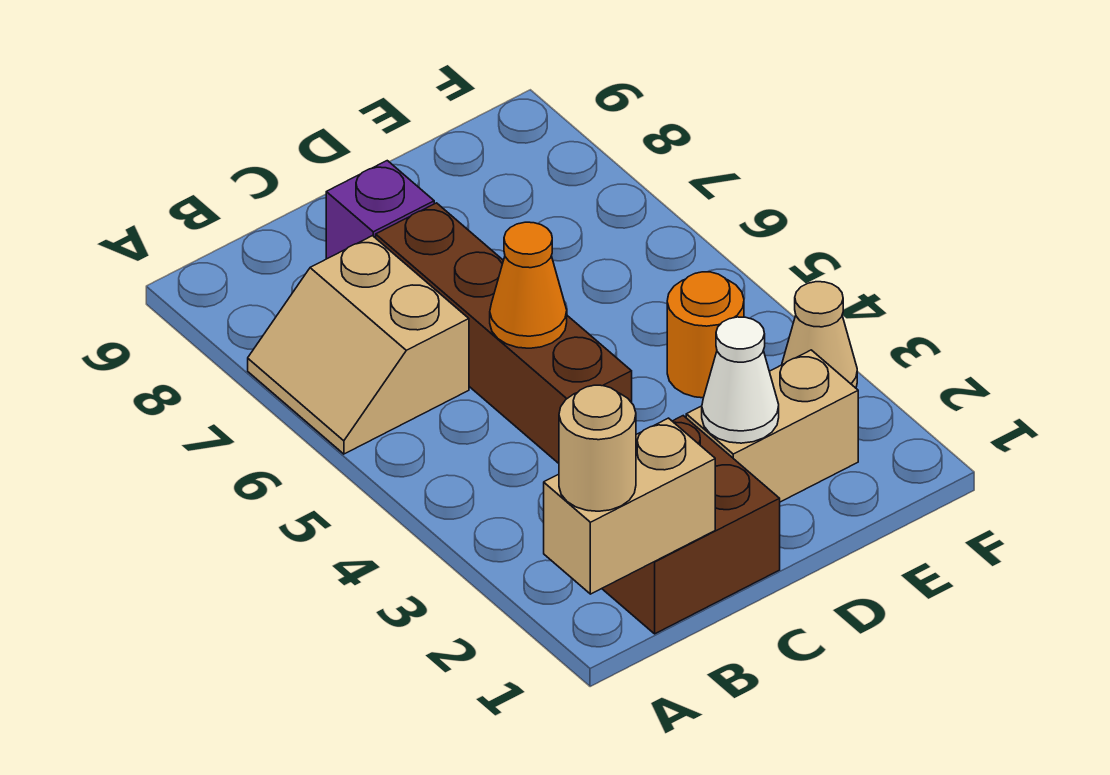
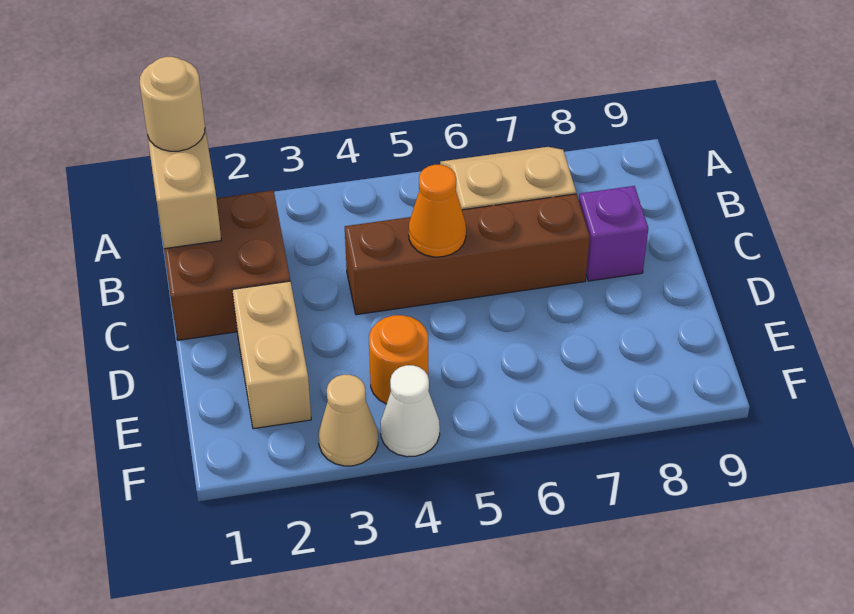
white cone D2 level 2 -> white cone F4 level 1

